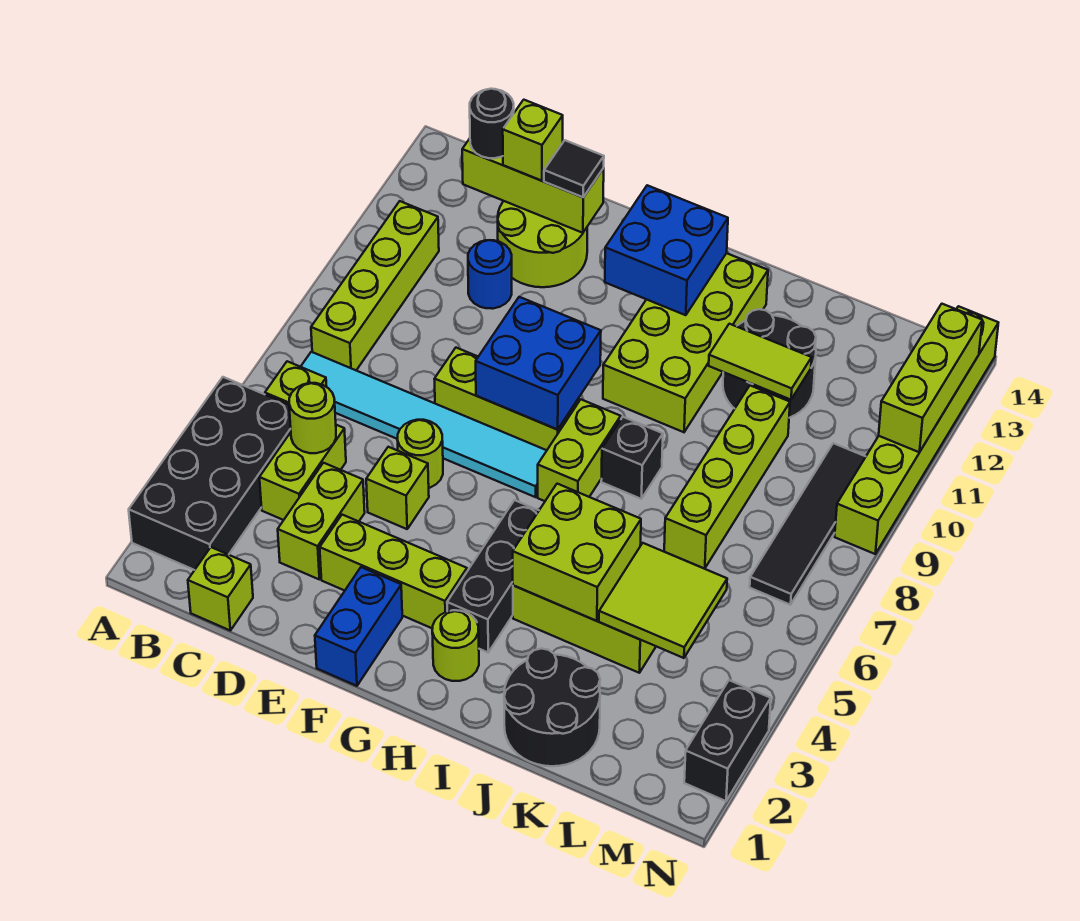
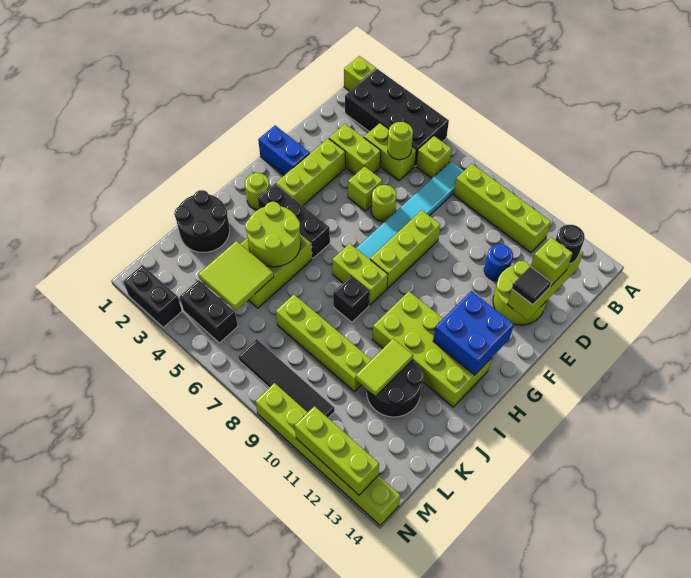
lime brick C1 level 1 -> lime brick A1 level 1
blue brick F8:G9 level 2 -> none
lime brick I4:J5 level 2 -> lime round brick I4:J5 level 2
none -> black brick M4:M5 level 1

